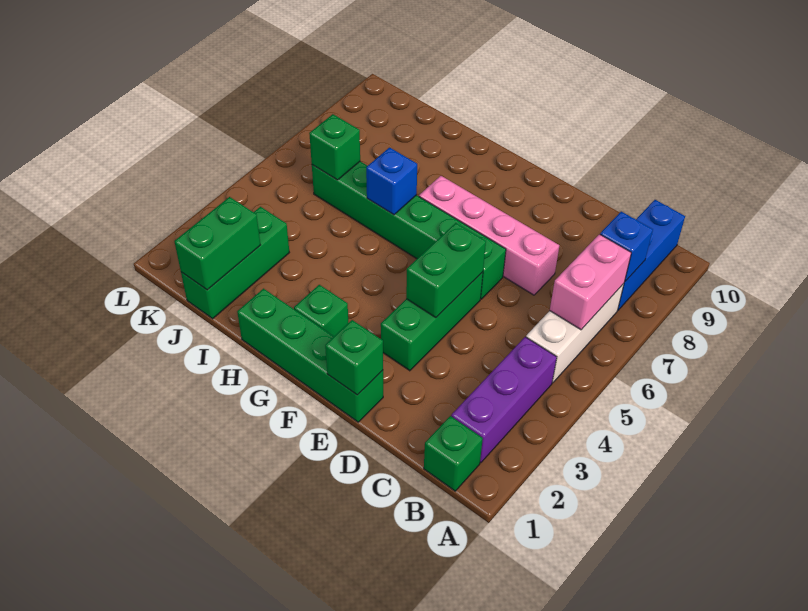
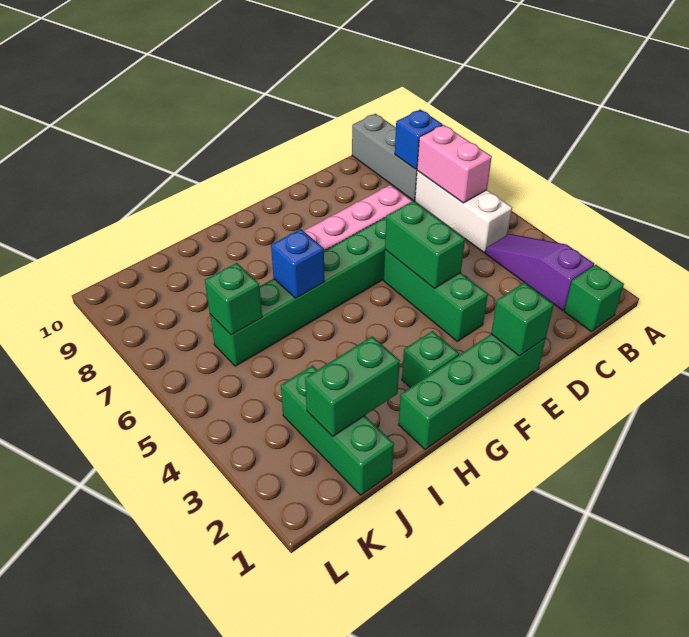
purple brick B2:B4 level 1 -> purple slope B2:B4 level 1 top 2
blue brick B8:B10 level 1 -> grey brick B8:B10 level 1
green brick J1:J2 level 2 -> green brick I2:J2 level 2

